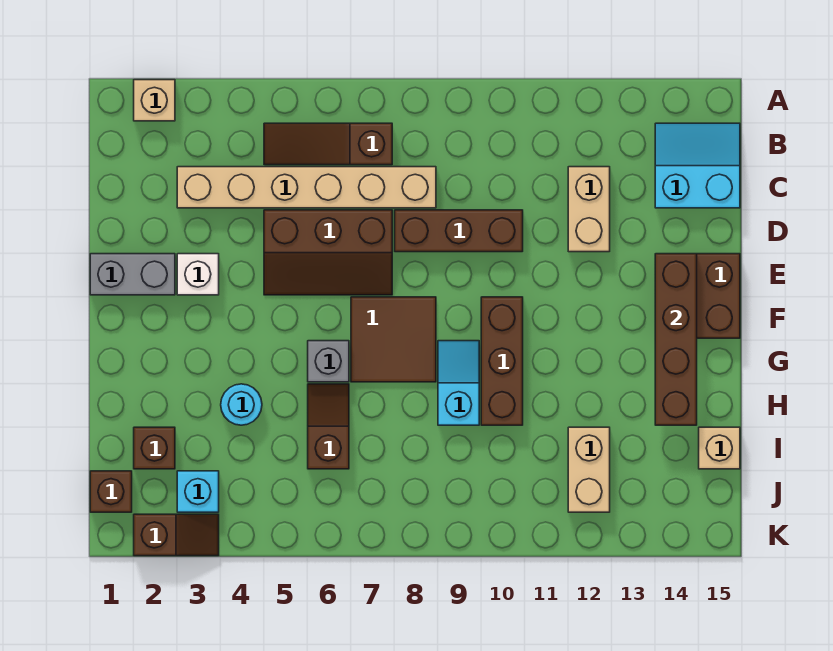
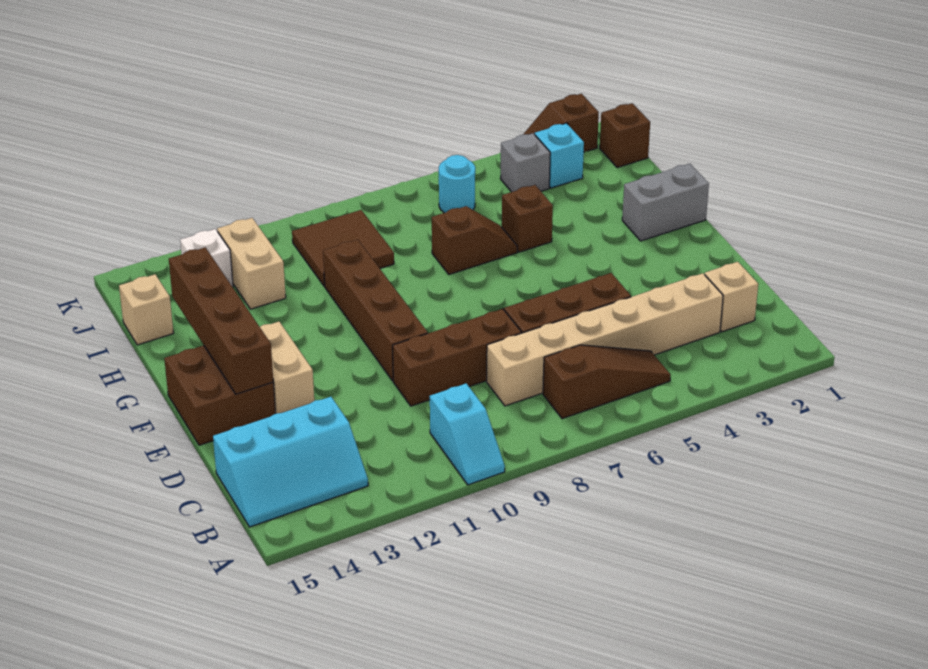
tan brick A2 level 1 -> tan brick C2 level 1
cyan slope B14:C15 level 1 top C -> cyan slope B13:C15 level 1 top C
tan brick C12:D12 level 1 -> tan brick E13:F13 level 1
grey brick E1:E2 level 1 -> grey brick G1:G2 level 1
white brick E3 level 1 -> white brick J13 level 1
brown tile F7:G8 level 1 -> brown tile I9:J10 level 1
brown brick F10:H10 level 1 -> brown brick E10:H10 level 1
grey brick G6 level 1 -> grey brick J4 level 1
cyan slope G9:H9 level 1 top H -> cyan slope A10:B10 level 1 top B
cyan round brick H4 level 1 -> cyan round brick J6 level 1
brown slope H6:I6 level 1 top I -> brown slope H6:H7 level 1 top 7
brown brick I2 level 1 -> brown brick H5 level 1

